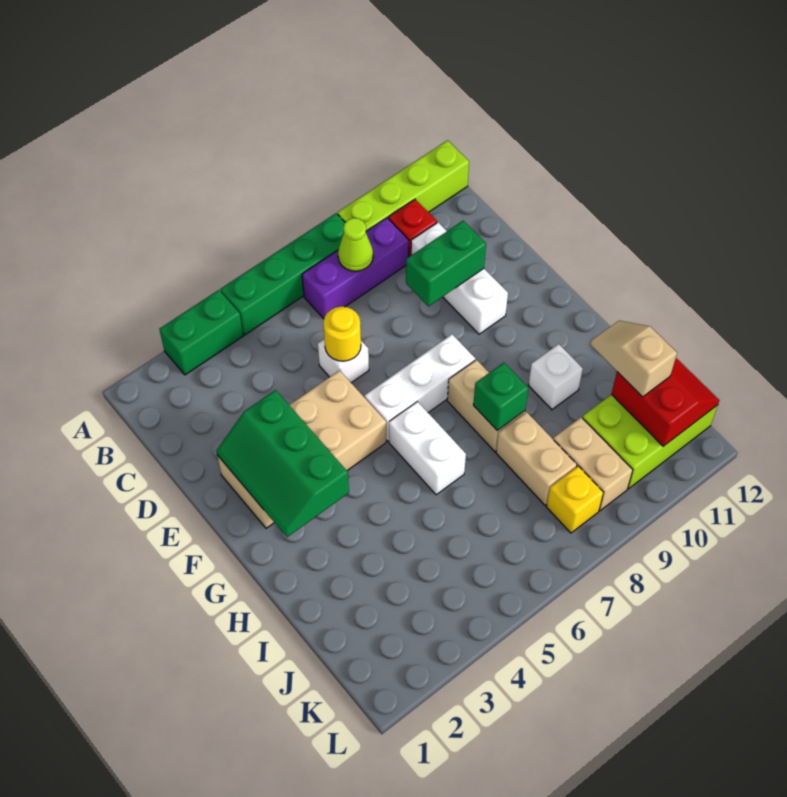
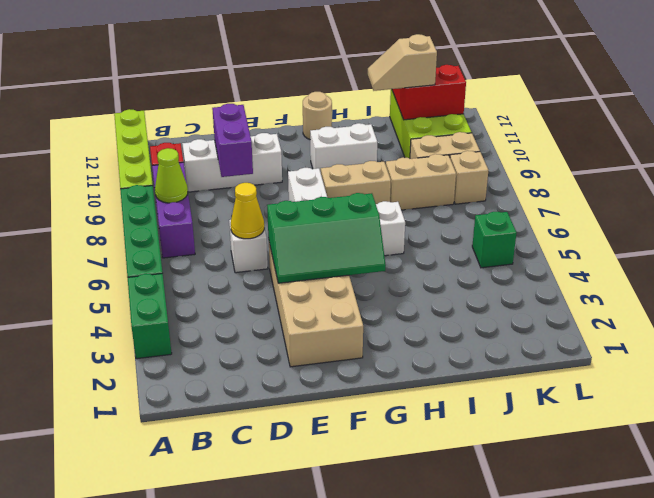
yellow round brick D6 level 2 -> yellow cone D6 level 2
green brick D9:D10 level 2 -> purple brick D9:D10 level 2
green slope E2:G3 level 2 top 3 -> green slope E4:G5 level 2 top 5
none -> tan round brick G12 level 1
green brick H8 level 2 -> green brick K5 level 1
white brick H10 level 1 -> white brick G10:H10 level 1
yellow brick K8 level 1 -> tan brick K8 level 1

